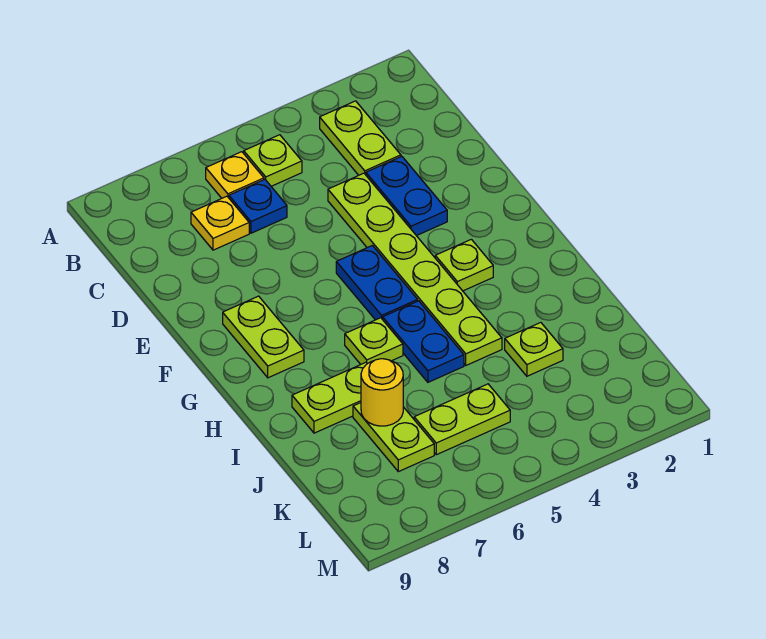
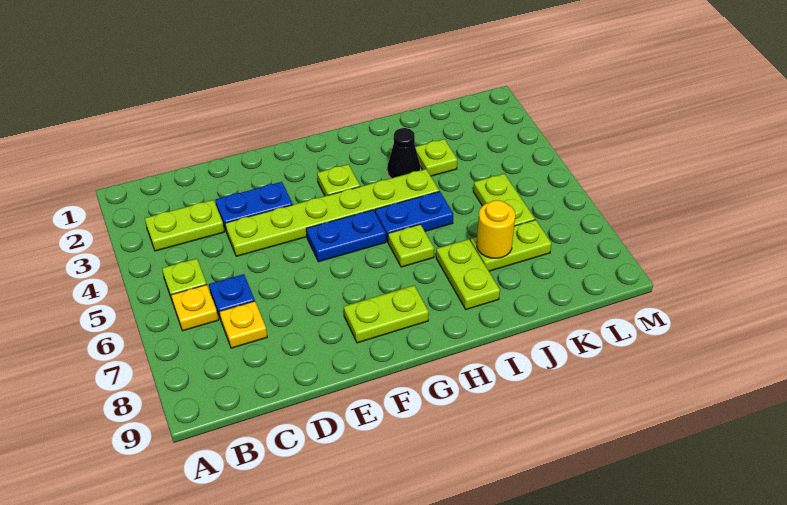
none -> black cone I3 level 1

